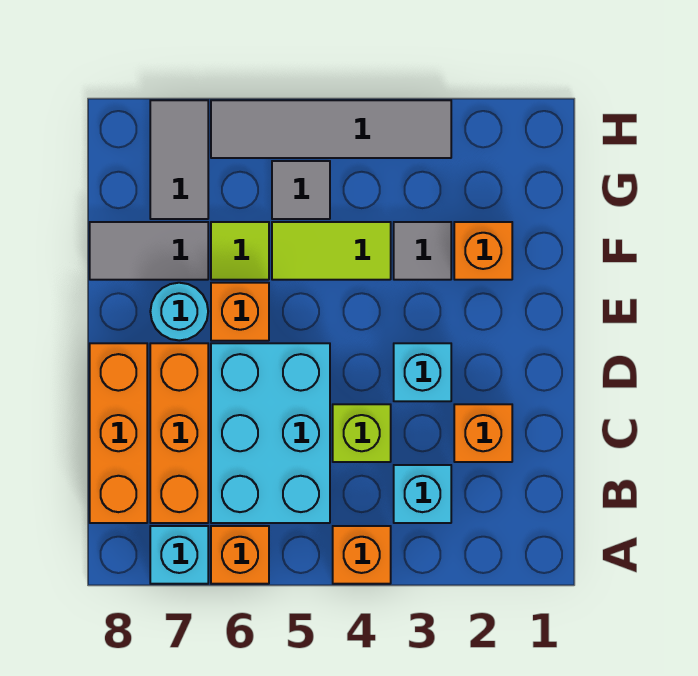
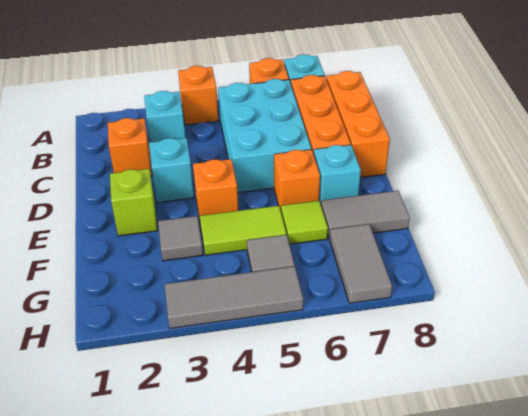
lime brick C4 level 1 -> lime brick E2 level 1
cyan round brick E7 level 1 -> cyan brick E7 level 1
orange brick F2 level 1 -> orange brick E4 level 1
grey tile H3:H6 level 1 -> grey tile H3:H5 level 1

